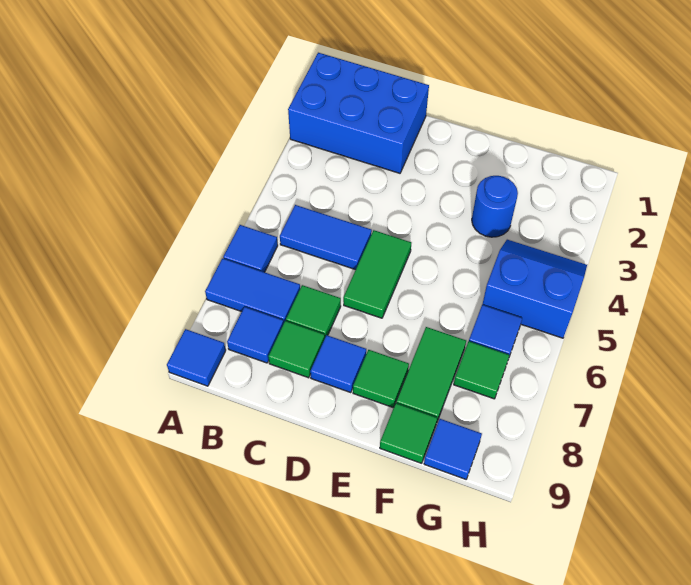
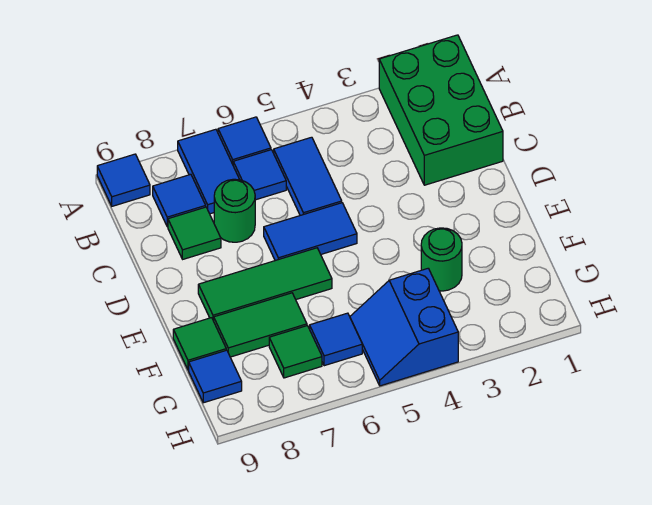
blue brick A1:C2 level 1 -> green brick A1:C2 level 1
green tile C7 level 1 -> green round brick C7 level 1
green tile D5:D6 level 1 -> blue tile D5:D6 level 1
blue tile D8 level 1 -> blue tile B6 level 1
green tile E8 level 1 -> green tile E6:E8 level 1
blue round brick F3 level 1 -> green round brick F3 level 1
blue slope G4:H5 level 1 top 5 -> blue slope G4:H5 level 1 top 4

